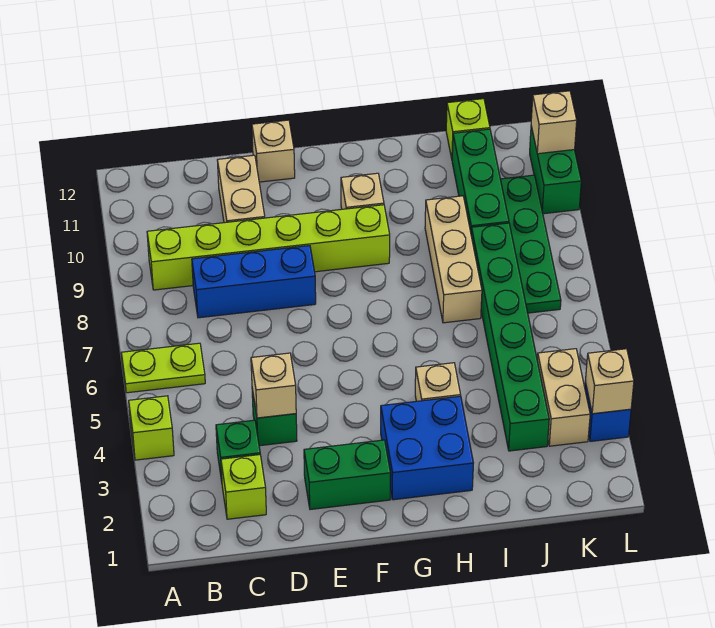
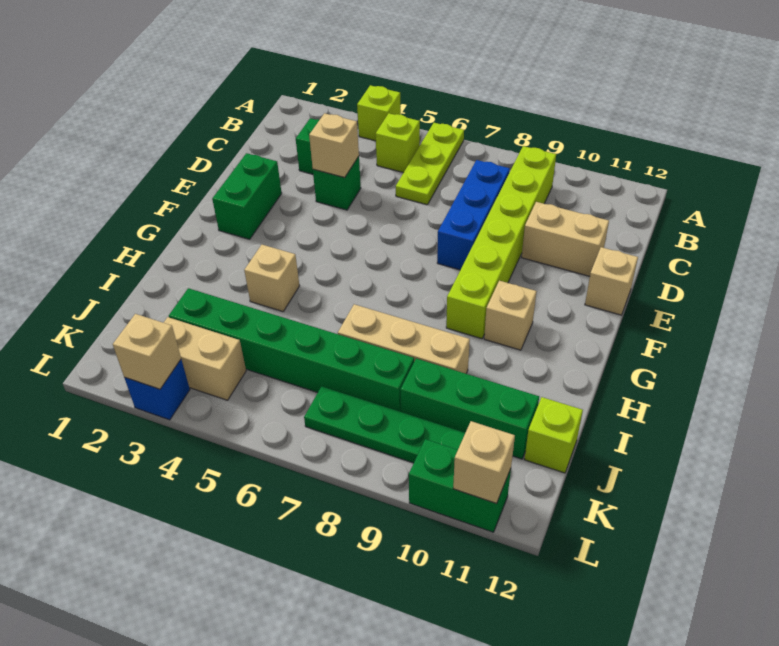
lime plate A6:B6 level 1 -> lime plate A6:C6 level 1
lime brick C2 level 1 -> lime brick B5 level 1
blue brick G2:H3 level 1 -> none

